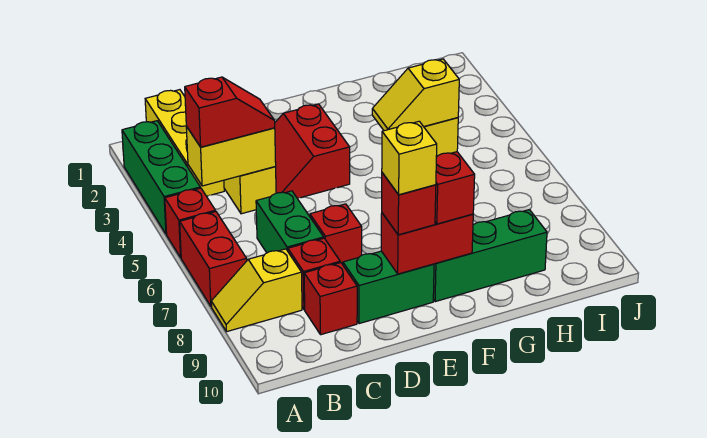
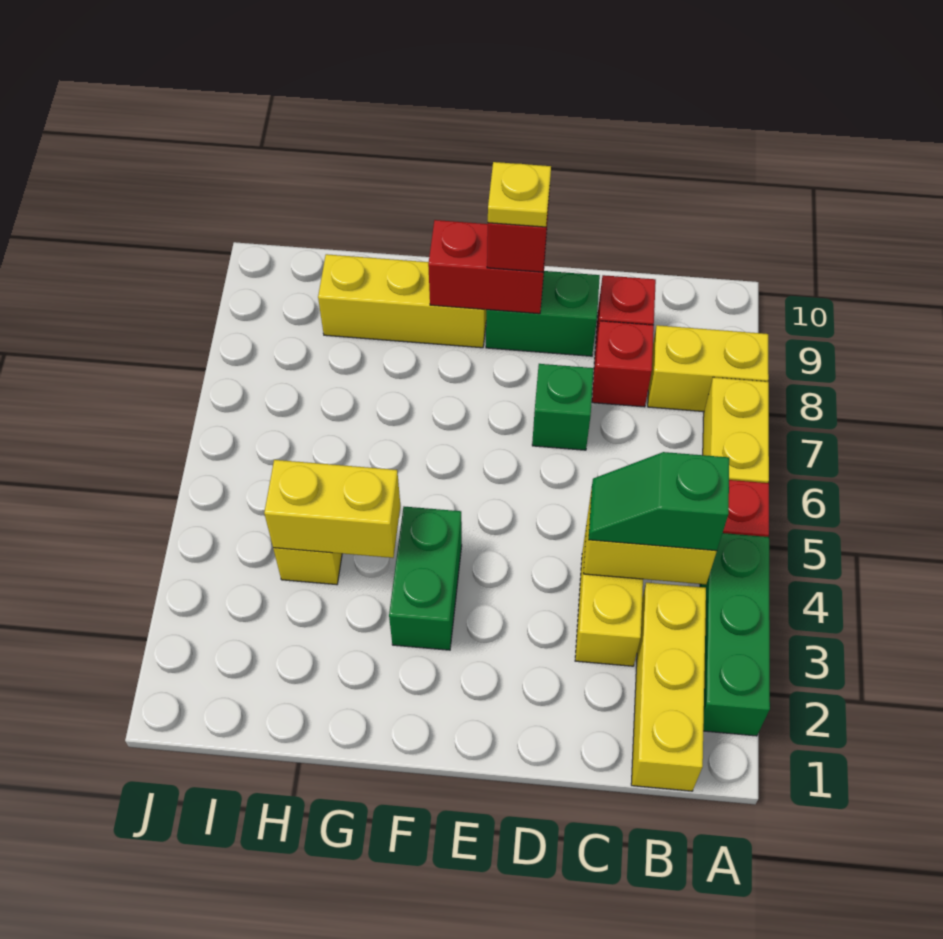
red brick A6:A7 level 1 -> yellow brick A6:A7 level 1
yellow slope A8:B8 level 1 top B -> yellow brick A8:B8 level 1
red slope B4:C4 level 3 top B -> green slope B4:C4 level 3 top B
green brick C6:C7 level 1 -> green brick F3:F4 level 1
red slope D3:E4 level 1 top E -> none
red brick D7 level 1 -> green brick D7 level 1
yellow brick E9 level 4 -> yellow plate E9 level 4
green brick F9:H9 level 1 -> yellow brick F9:H9 level 1
red brick F9 level 3 -> none
yellow slope G4:H4 level 2 top H -> yellow brick G4:H4 level 2

